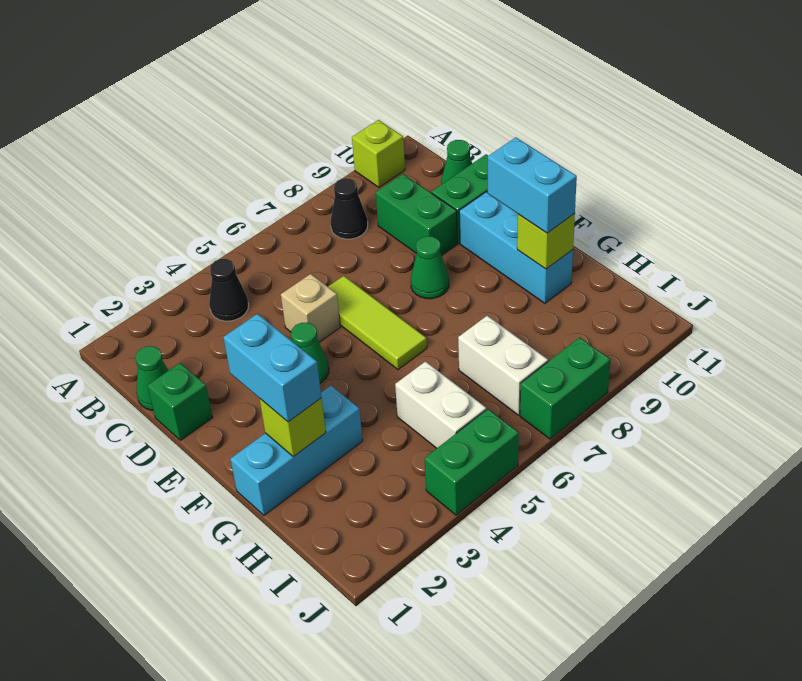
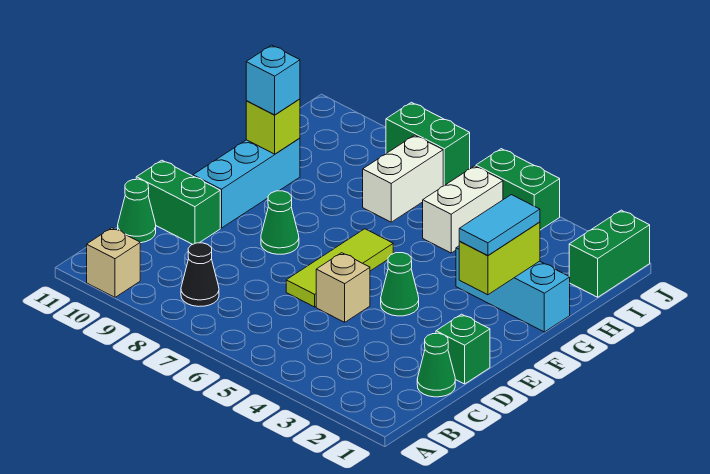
lime brick A10 level 1 -> tan brick A10 level 1
black cone B4 level 1 -> none
green brick C9:D9 level 1 -> green brick I1:J1 level 1
cyan brick F2:G2 level 3 -> cyan tile F2:G2 level 3
cyan brick F10:G10 level 3 -> cyan brick G10 level 3
lime brick G2 level 2 -> lime brick F2:G2 level 2

